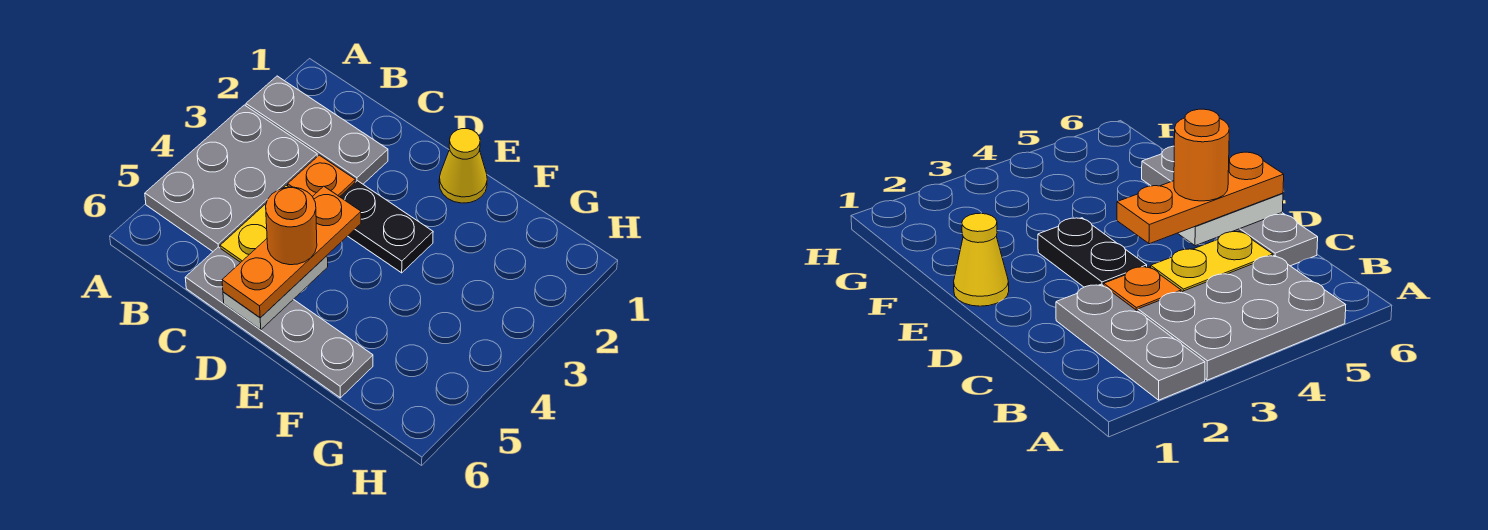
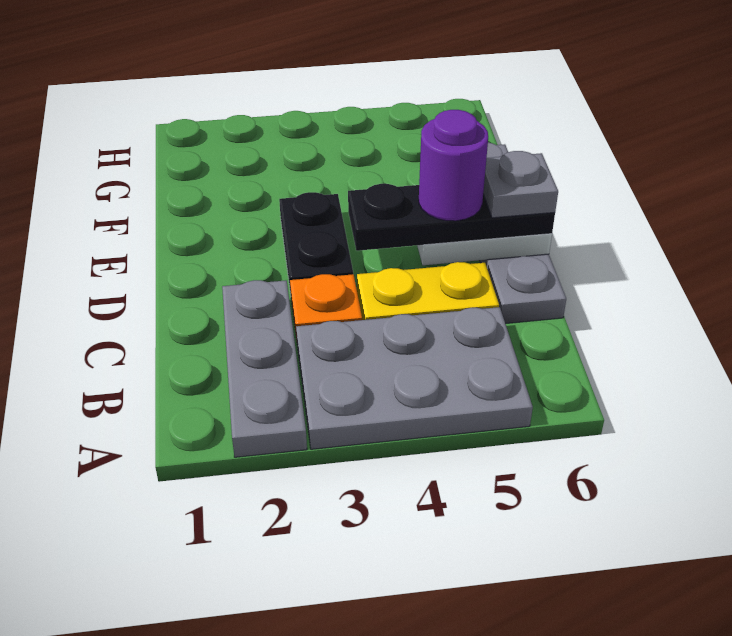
orange plate D4:D6 level 3 -> black plate D4:D6 level 3
orange round brick D5 level 4 -> purple round brick D5 level 4
none -> grey plate D6 level 4
yellow cone E1 level 1 -> none

